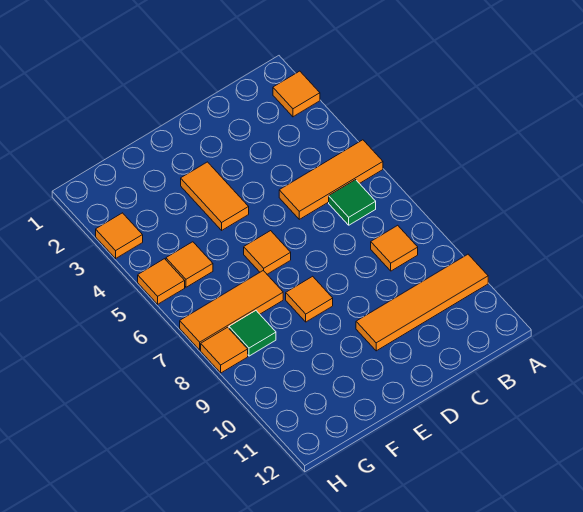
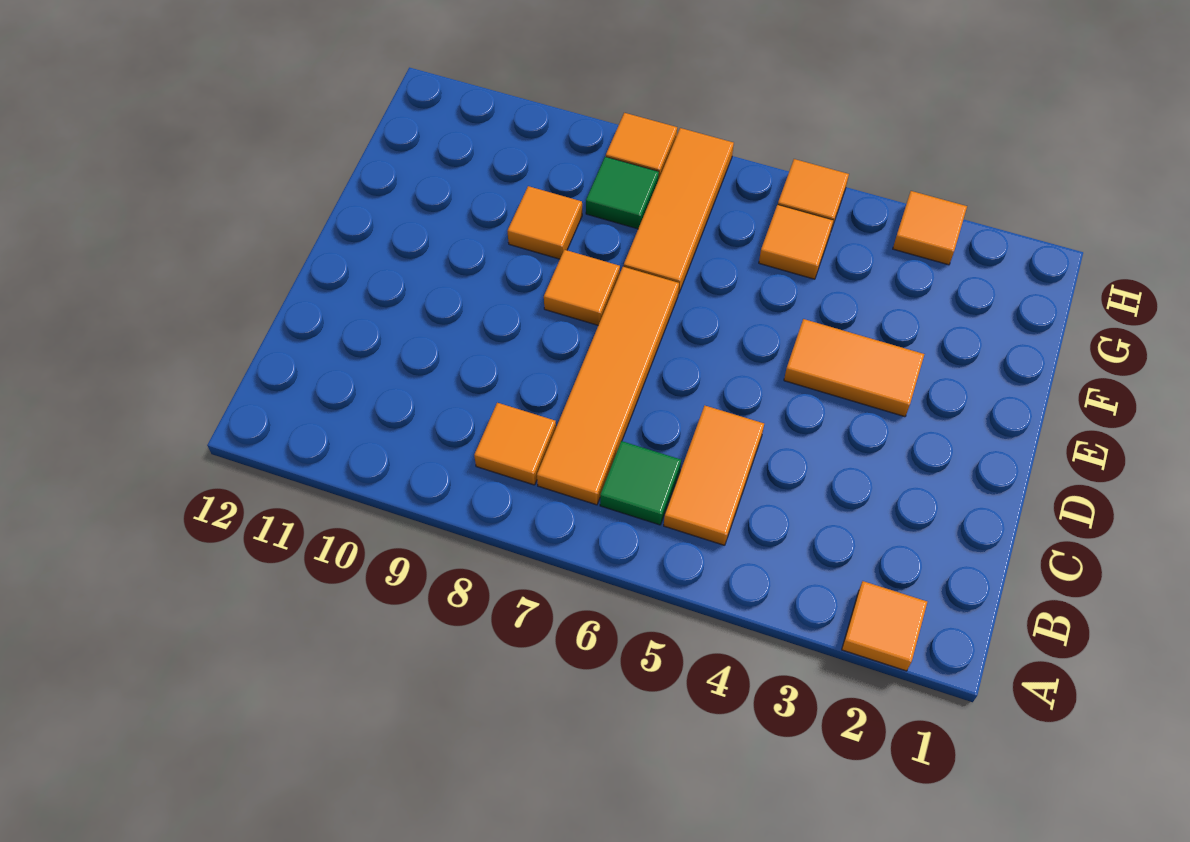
orange tile A5:C5 level 1 -> orange tile B5:C5 level 1
orange tile A10:D10 level 1 -> orange tile B7:E7 level 1
orange tile E6 level 1 -> orange tile F9 level 1

